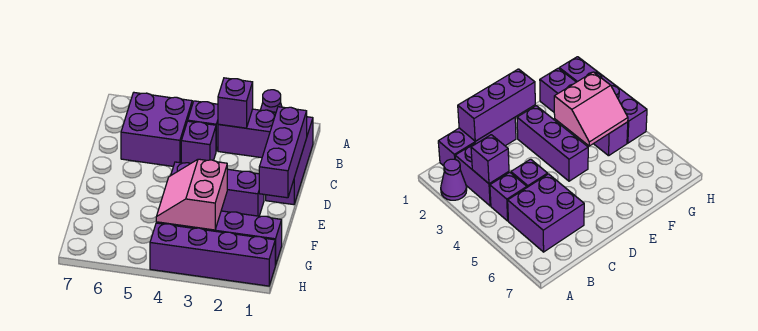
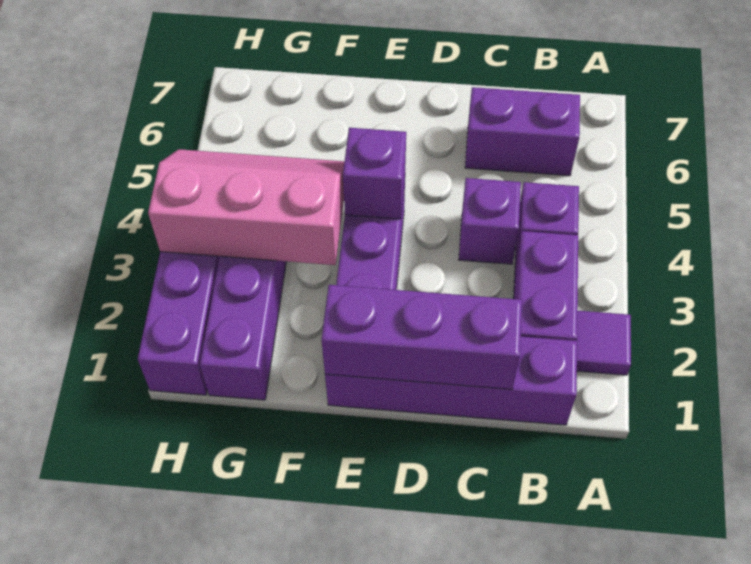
purple cone A2 level 1 -> purple tile A2 level 1
purple brick B1:D1 level 1 -> purple brick B1:E1 level 1
purple brick B3 level 2 -> purple brick E4 level 2
purple brick B5:C6 level 1 -> purple brick B6:C6 level 1
pink slope F3:G4 level 2 top 3 -> pink slope F3:H4 level 2 top 3

